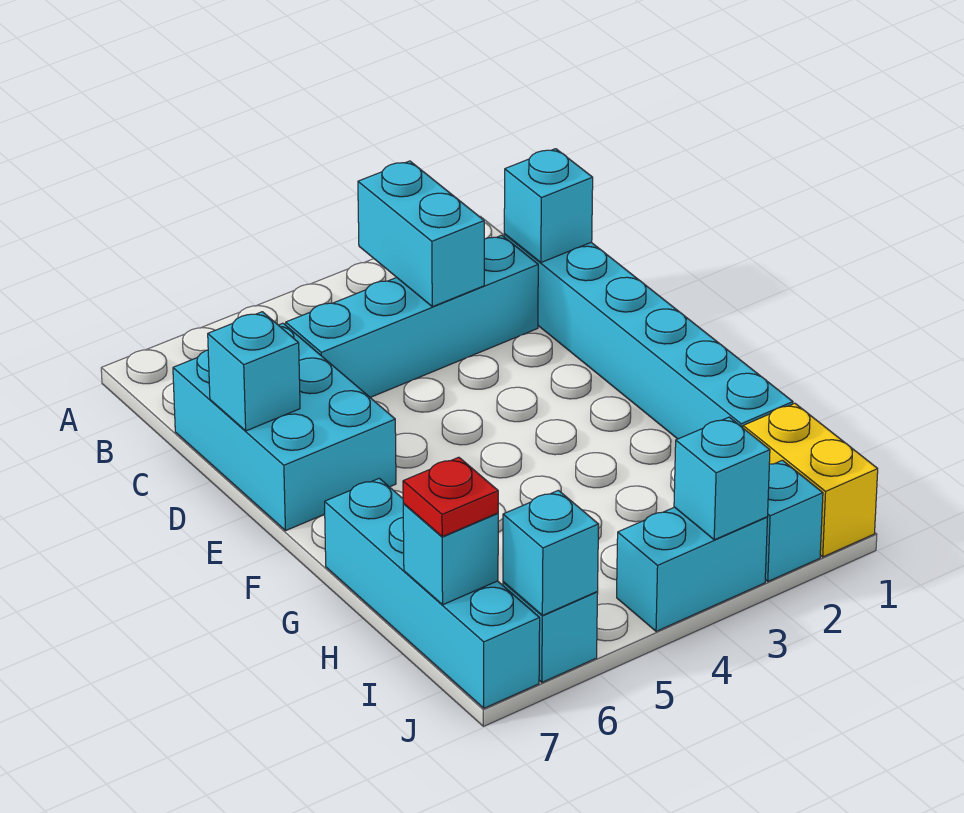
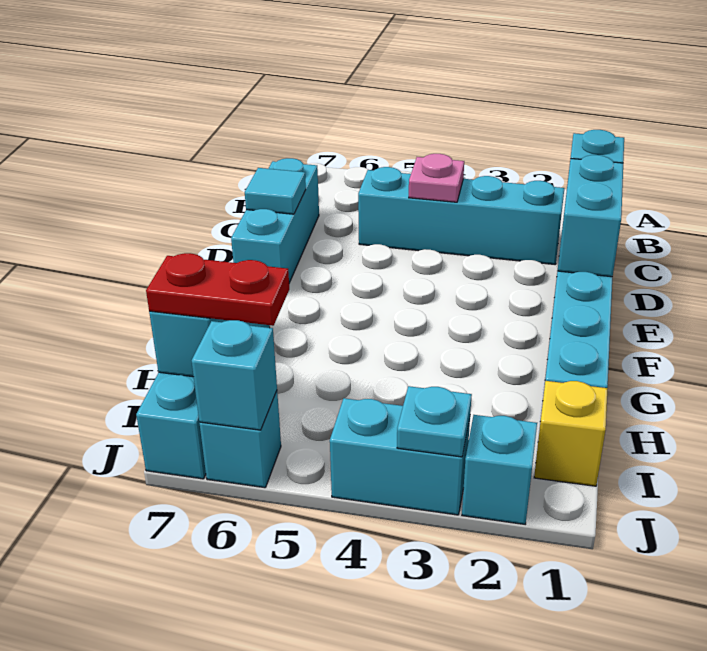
cyan brick B3:C3 level 2 -> cyan brick D1:E1 level 2
none -> pink plate C4 level 2
cyan brick C6:E7 level 1 -> cyan brick C7:E7 level 1
cyan brick D7 level 2 -> cyan tile D7 level 2
yellow brick I1:J1 level 1 -> yellow brick I1 level 1
red plate I7 level 3 -> red plate I6:I7 level 3
cyan brick J3 level 2 -> cyan plate J3 level 2

